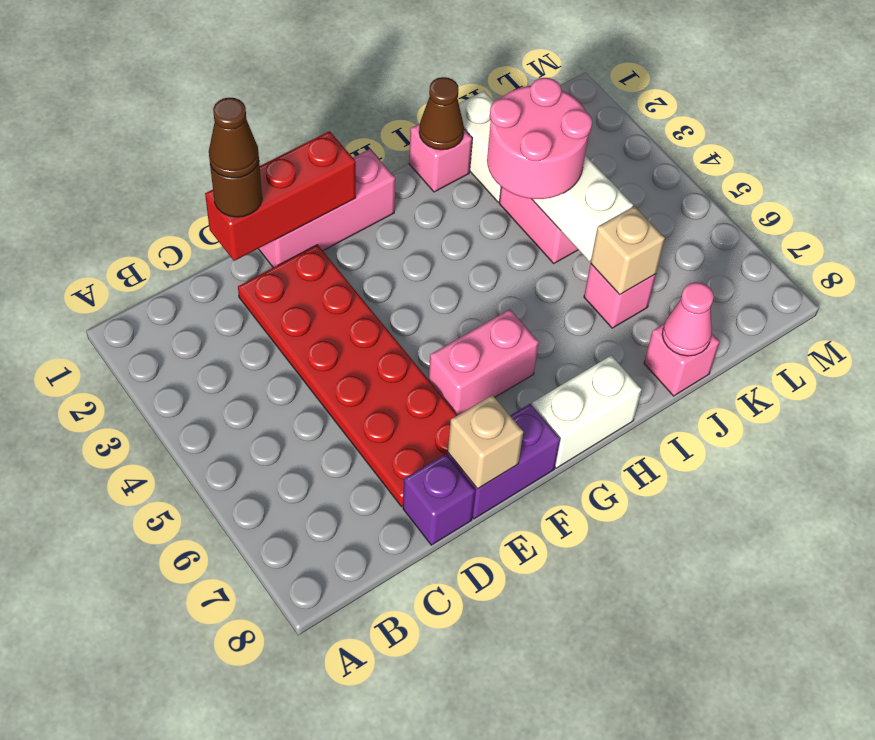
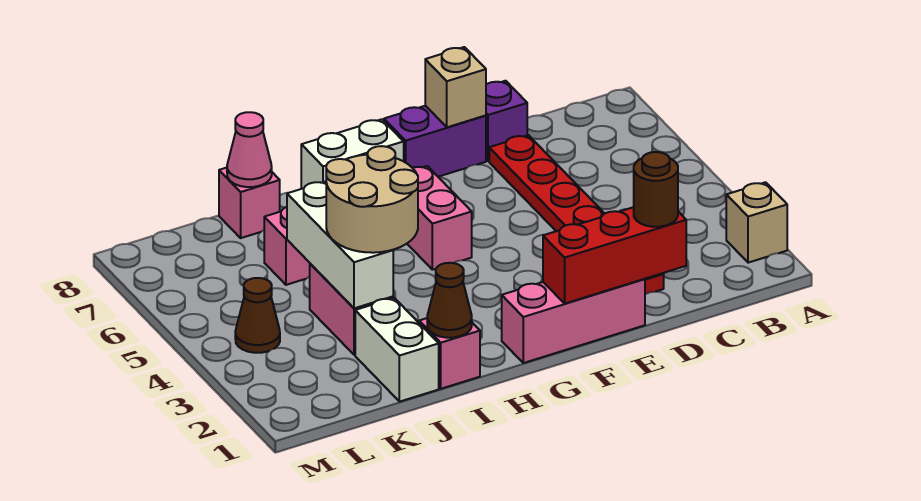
brown cone D1 level 4 -> brown cone L4 level 1
red plate D2:E7 level 1 -> red plate D2:D7 level 1
pink brick F6:G6 level 1 -> pink brick G5:G6 level 1
pink round brick I3:J4 level 3 -> tan round brick I3:J4 level 3
tan brick J6 level 2 -> tan brick A2 level 1

